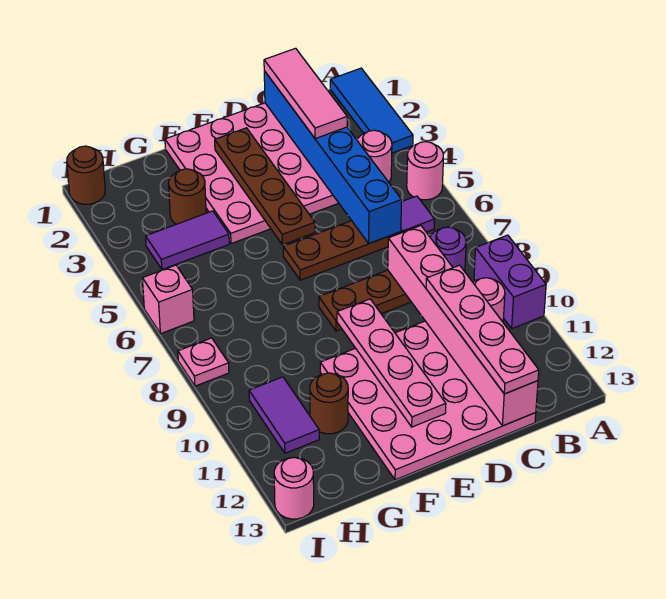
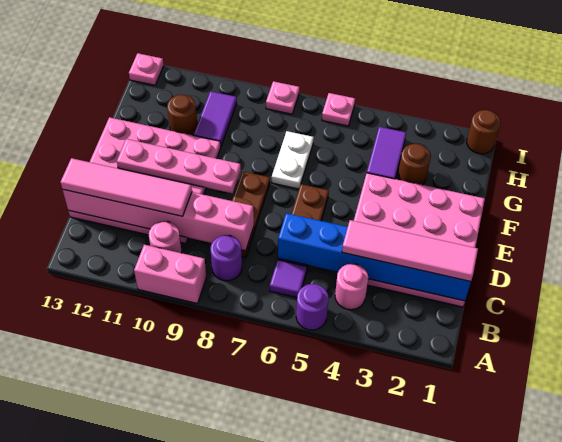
blue tile A1:A3 level 1 -> none
pink round brick A5 level 1 -> purple round brick A5 level 1
purple brick A9:A10 level 1 -> pink brick A9:A10 level 1
pink tile C1:C3 level 3 -> pink tile C1:C4 level 3
pink plate C10:C13 level 3 -> pink tile C10:C13 level 3
brown plate E2:E5 level 2 -> none
none -> white plate F7:G7 level 1
purple tile H10:H11 level 1 -> purple tile G10:H10 level 1
pink brick I6 level 1 -> pink plate I6 level 1
pink round brick I13 level 1 -> pink plate I13 level 1

